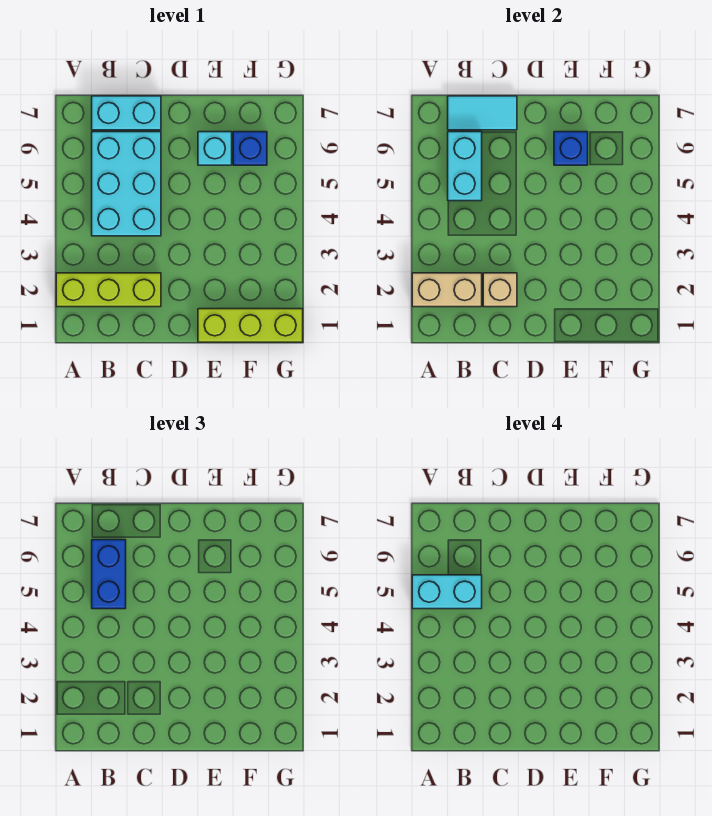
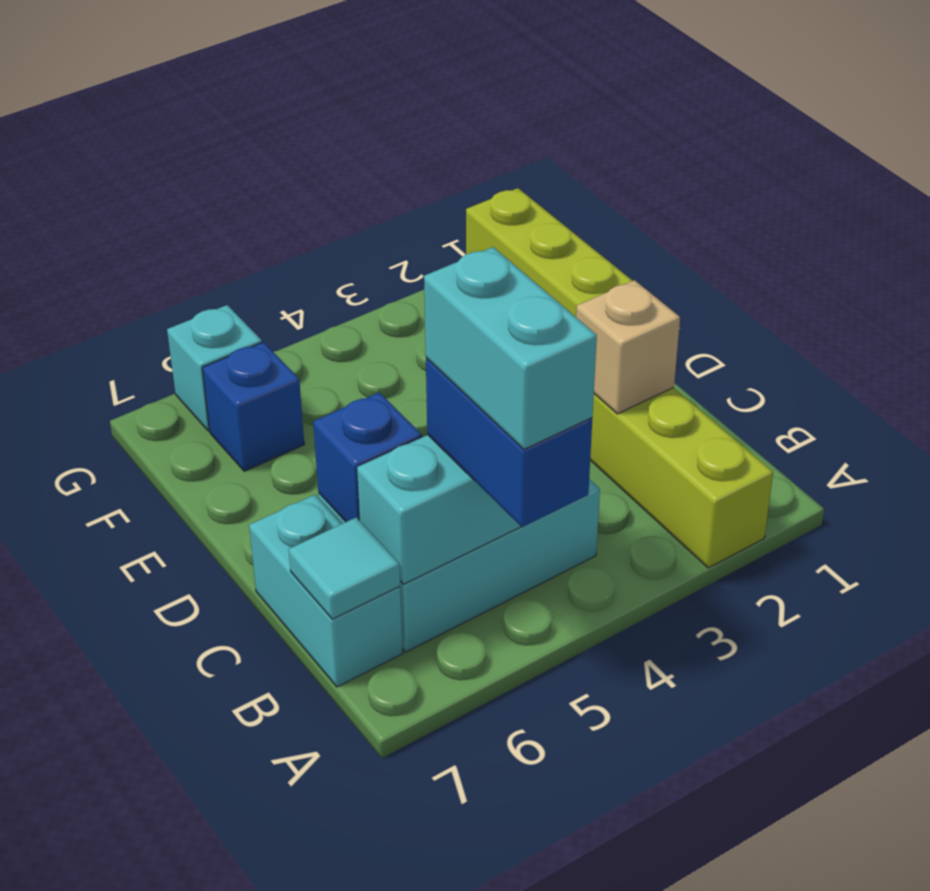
tan brick A2:B2 level 2 -> none
blue brick B5:B6 level 3 -> blue brick A5:B5 level 3
cyan tile B7:C7 level 2 -> cyan tile B7 level 2
cyan brick E6 level 1 -> cyan brick G6 level 1
blue brick E6 level 2 -> blue brick C6 level 2

